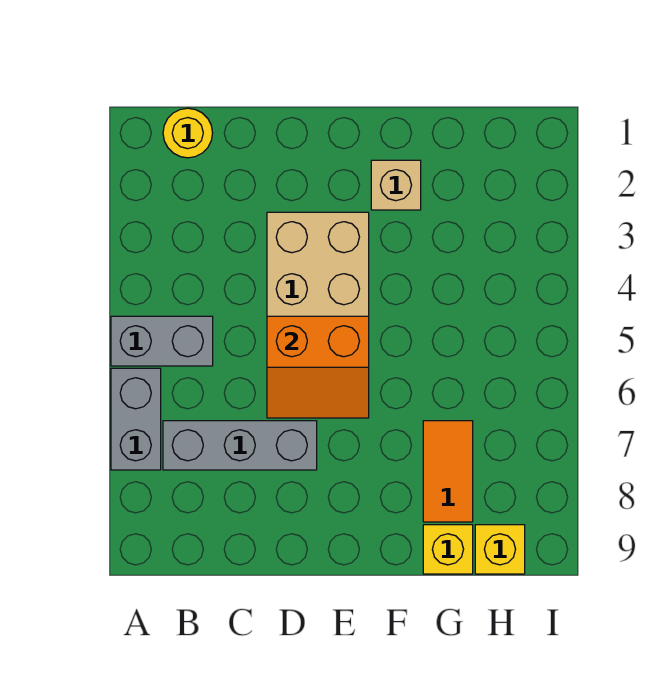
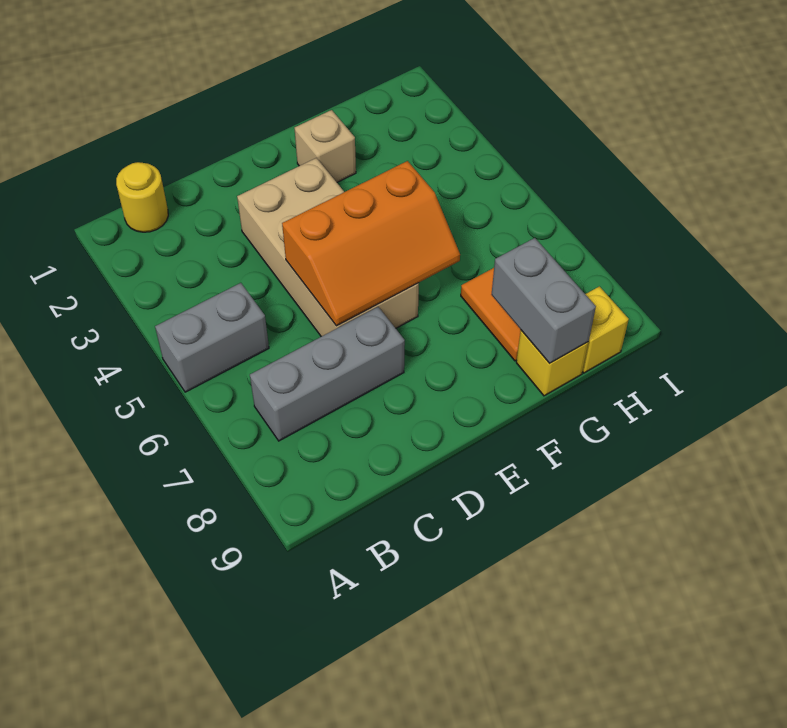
grey brick A6:A7 level 1 -> grey brick G8:G9 level 2
orange slope D5:E6 level 2 top 5 -> orange slope D5:F6 level 2 top 5

